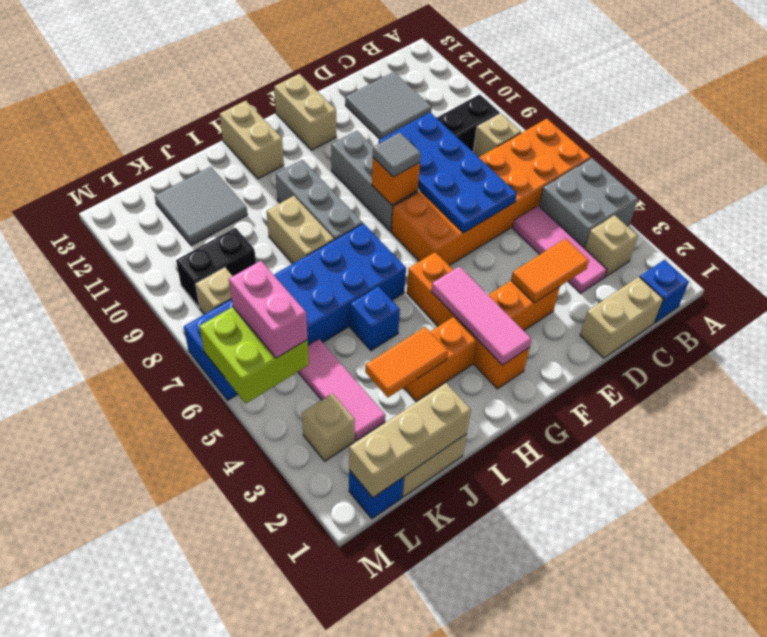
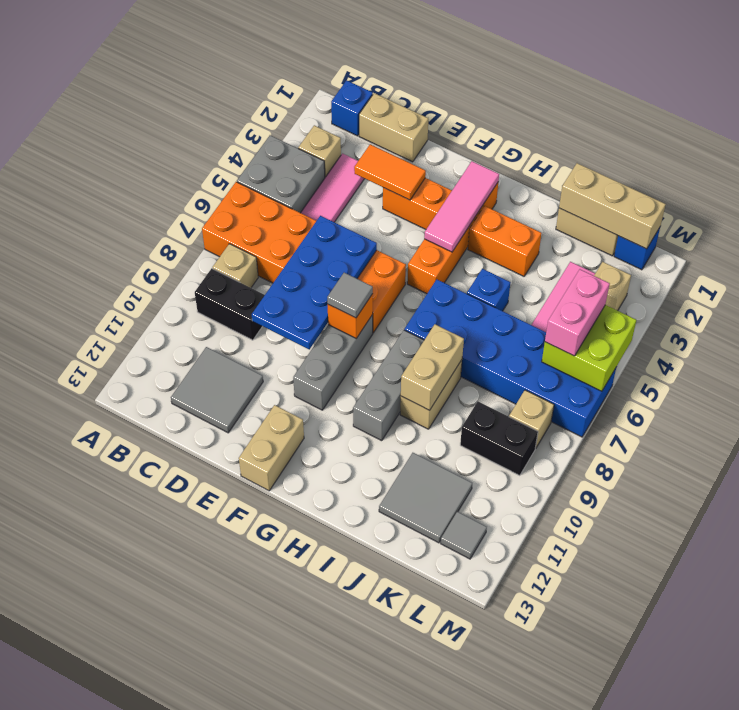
tan brick H12:H13 level 1 -> tan brick I8:I9 level 2
orange tile I3:J3 level 2 -> none
none -> grey tile L12 level 1

